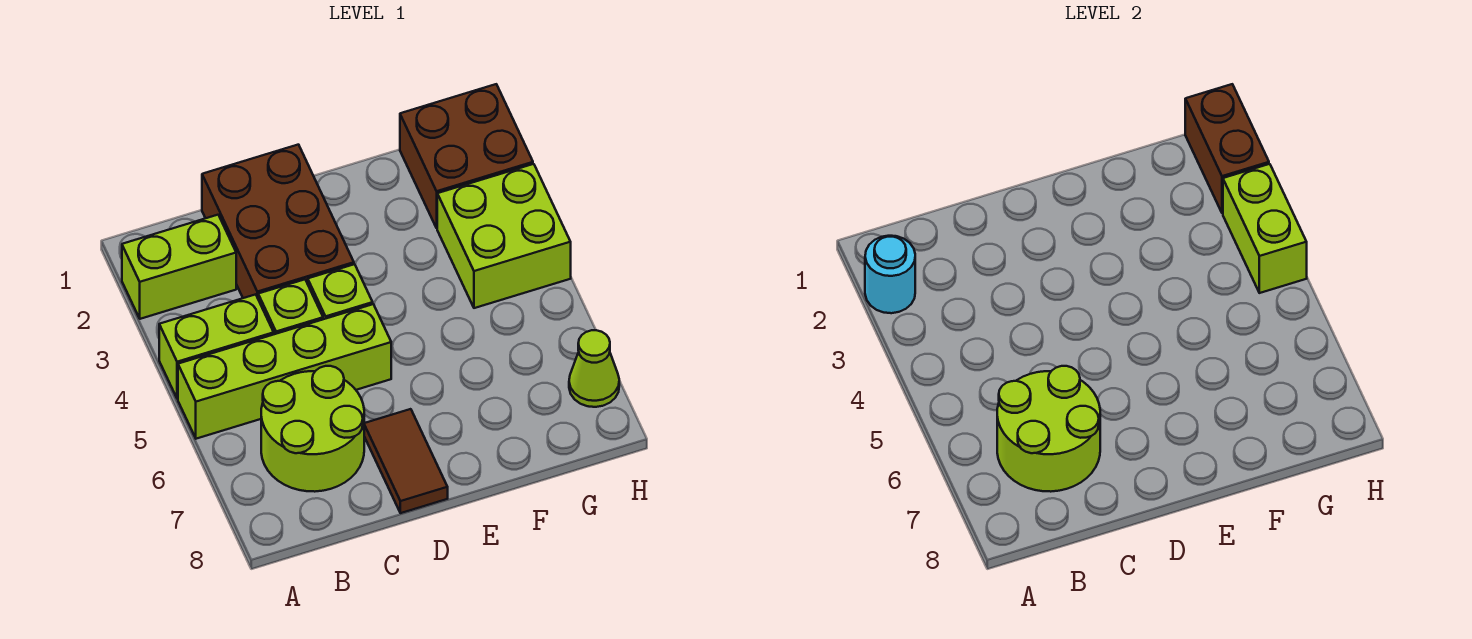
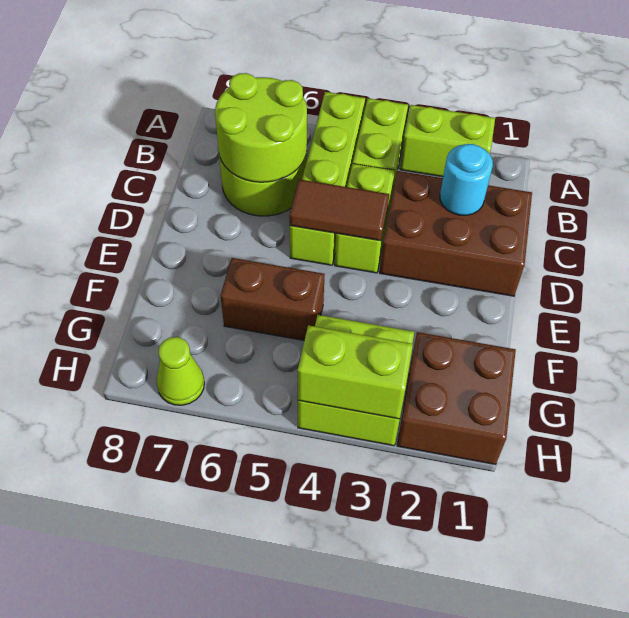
lime brick A2:B2 level 1 -> lime brick A2:A3 level 1
cyan round brick A2 level 2 -> cyan round brick C2 level 2
brown tile D7:D8 level 1 -> brown tile D4:D5 level 2
brown brick H1:H2 level 2 -> brown brick F5:F6 level 1

